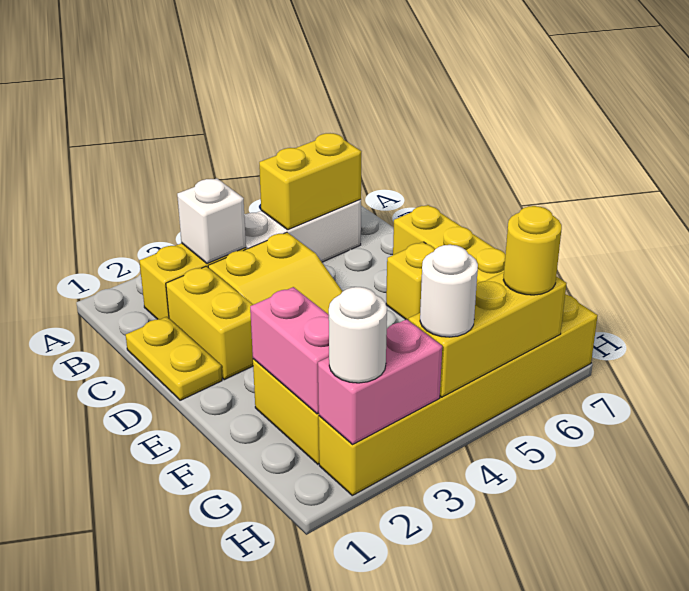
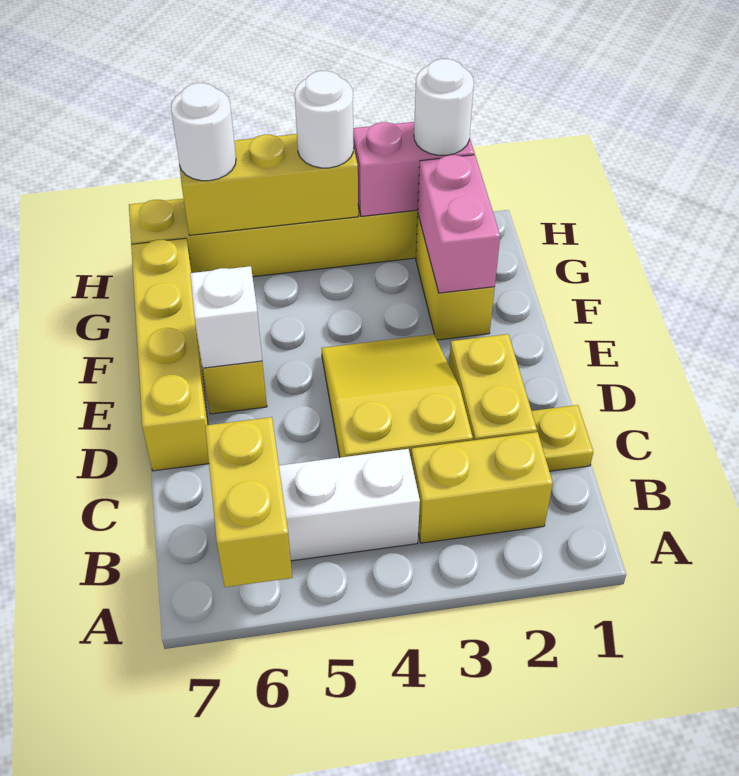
white brick B3 level 2 -> white brick E6 level 2
yellow brick B5:B6 level 2 -> yellow brick A6:B6 level 2
yellow plate C1:D1 level 1 -> yellow plate C1 level 1
yellow round brick H6 level 3 -> white round brick H6 level 3

